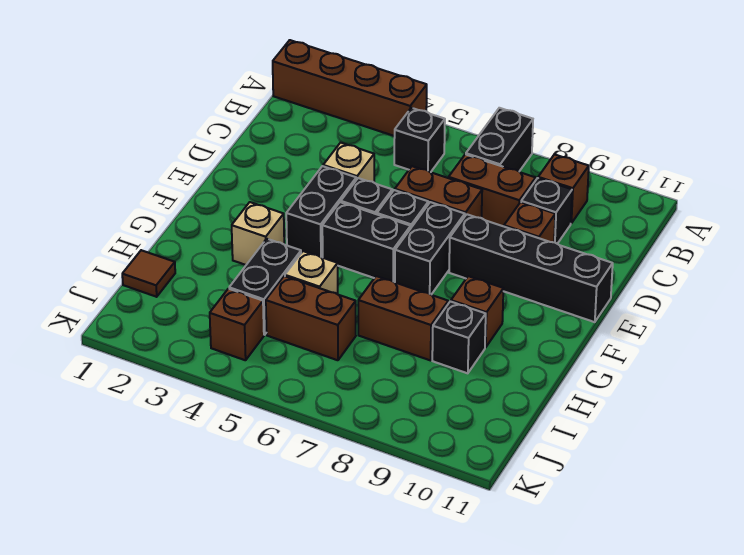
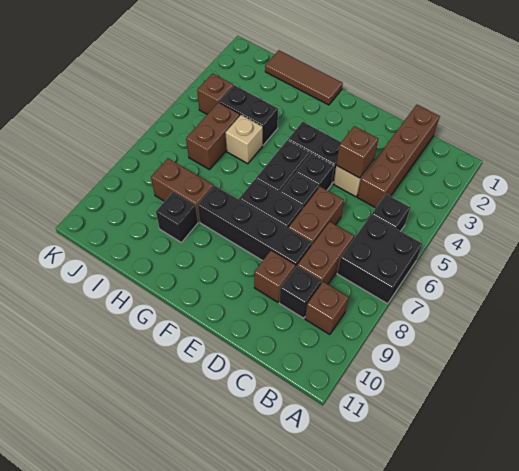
brown brick A1:A4 level 1 -> brown brick C1:C4 level 1
black brick A7:B7 level 1 -> black brick A6:B7 level 1
black brick E8:E11 level 1 -> black brick D8:G8 level 1
tan brick G3 level 1 -> none
brown brick G9 level 1 -> brown brick D4 level 2
brown brick H7:H8 level 1 -> brown brick H8:I8 level 1
brown tile I1 level 1 -> brown tile G1:I1 level 1

